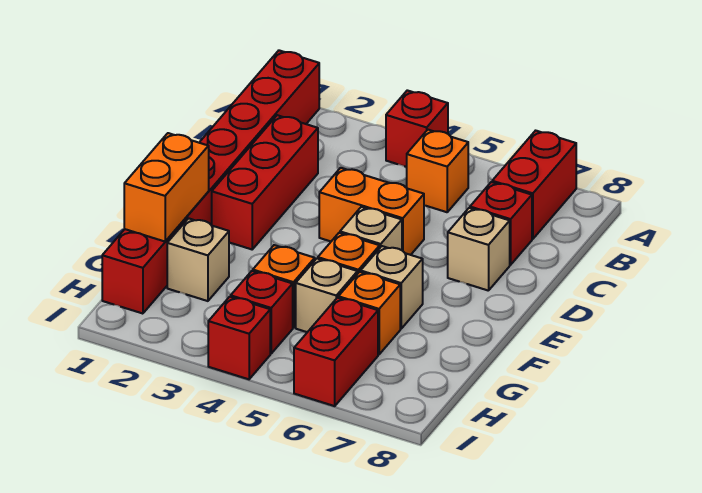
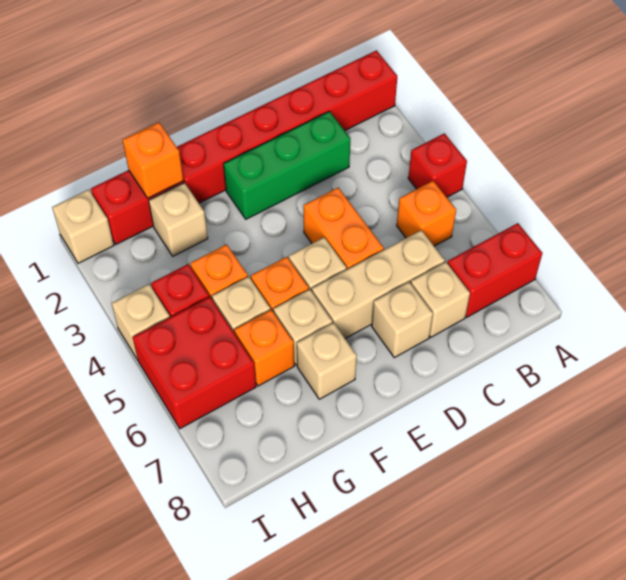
red brick C2:E2 level 1 -> green brick C2:E2 level 1
none -> tan brick C6:E6 level 1
red brick C7 level 1 -> tan brick C7 level 1
orange brick F1:G1 level 2 -> orange brick G1 level 2
none -> tan brick F7 level 1
red brick H6:I6 level 1 -> red brick H5:I6 level 1
none -> tan brick I1 level 1
red brick I4 level 1 -> tan brick I4 level 1

